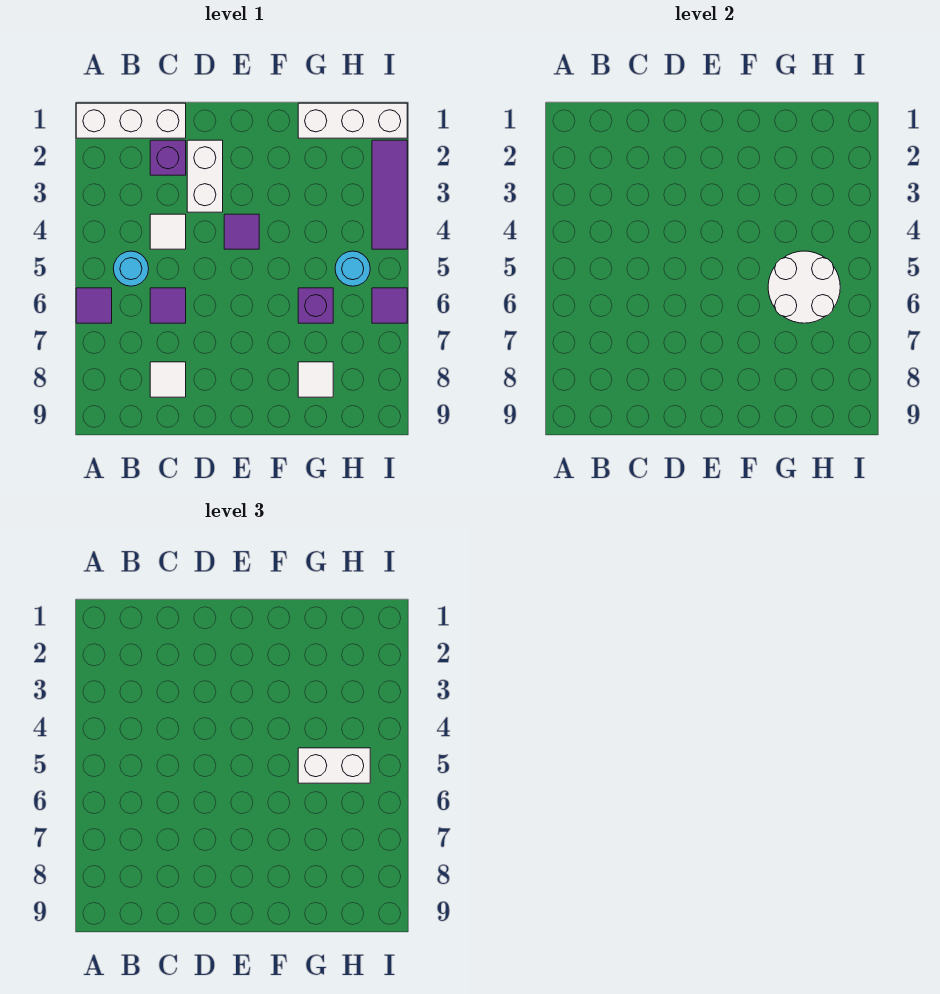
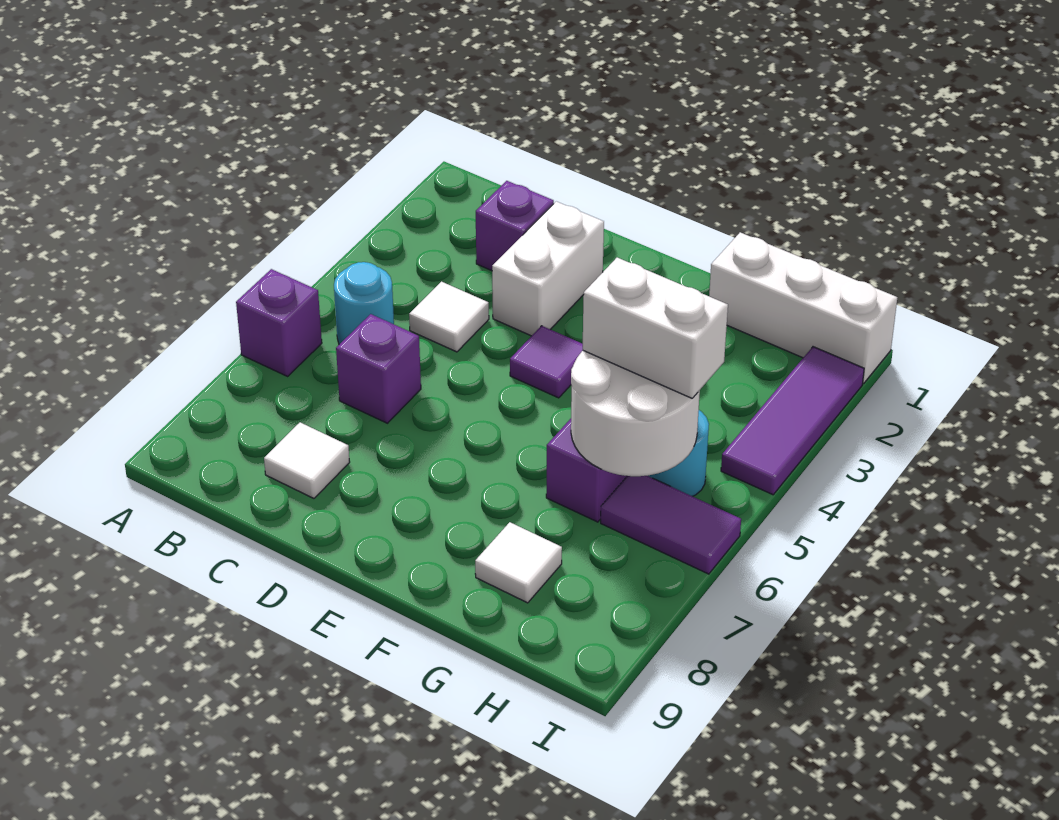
white brick A1:C1 level 1 -> none
purple tile A6 level 1 -> purple brick A6 level 1
purple tile C6 level 1 -> purple brick C6 level 1
purple tile I6 level 1 -> purple tile H6:I6 level 1

